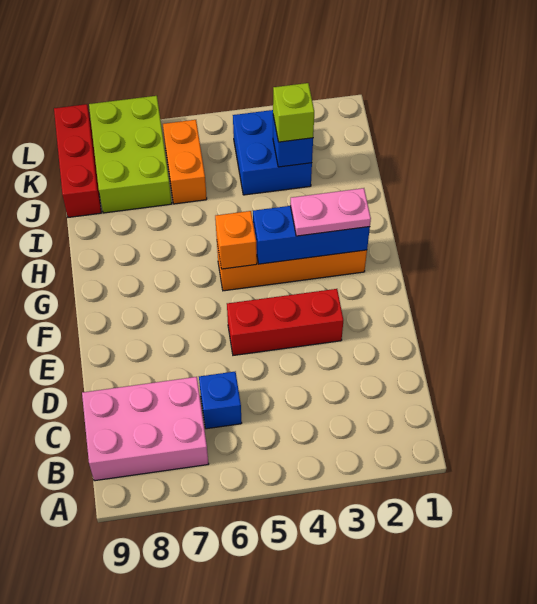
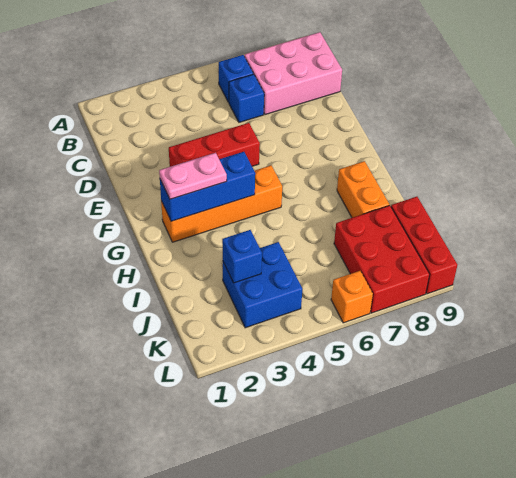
none -> blue brick B6 level 1
orange brick G5 level 2 -> orange brick L6 level 1
lime brick J3 level 3 -> none
orange brick J6:K6 level 1 -> orange brick H8:I8 level 1
lime brick J7:L8 level 1 -> red brick J7:L8 level 1

